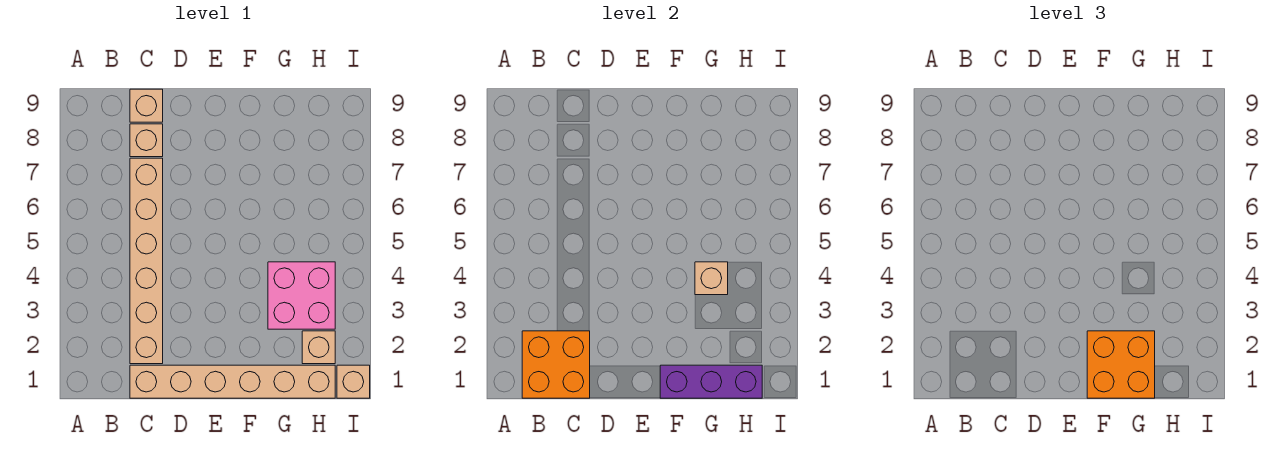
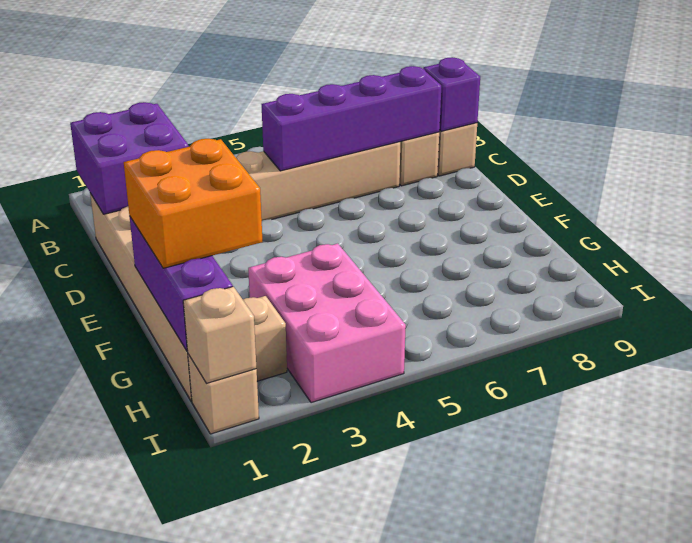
orange brick B1:C2 level 2 -> purple brick B1:C2 level 2
none -> purple brick C5:C8 level 2
none -> purple brick C9 level 2
pink brick G3:H4 level 1 -> pink brick G3:I4 level 1
tan brick G4 level 2 -> tan brick I1 level 2

